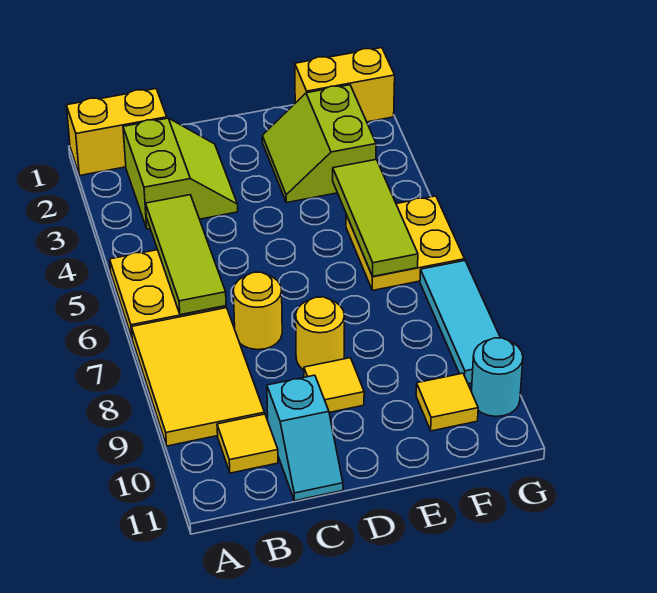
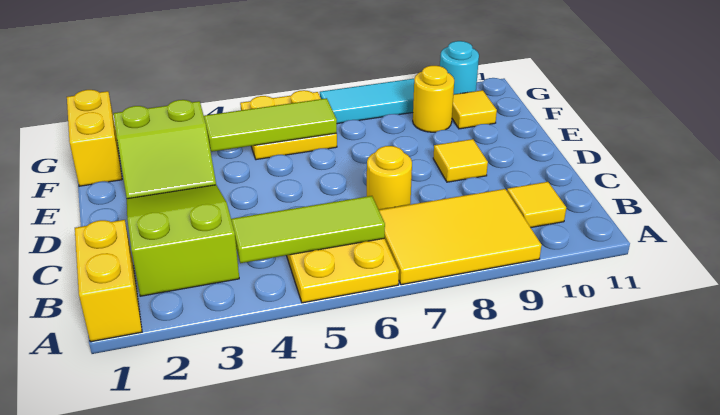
lime slope B2:C3 level 1 top B -> lime slope B2:D3 level 1 top B
cyan slope C10:C11 level 1 top 10 -> none
yellow round brick D8 level 1 -> yellow round brick F9 level 1

